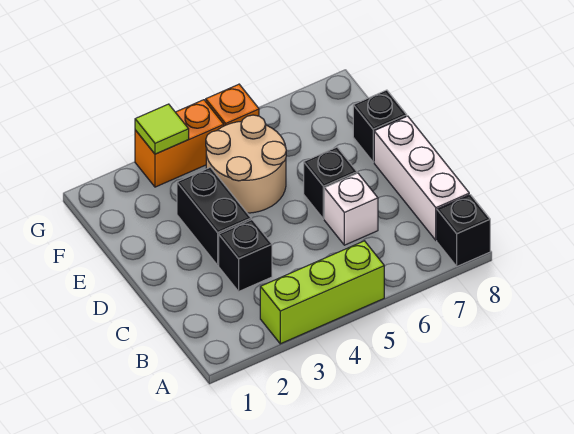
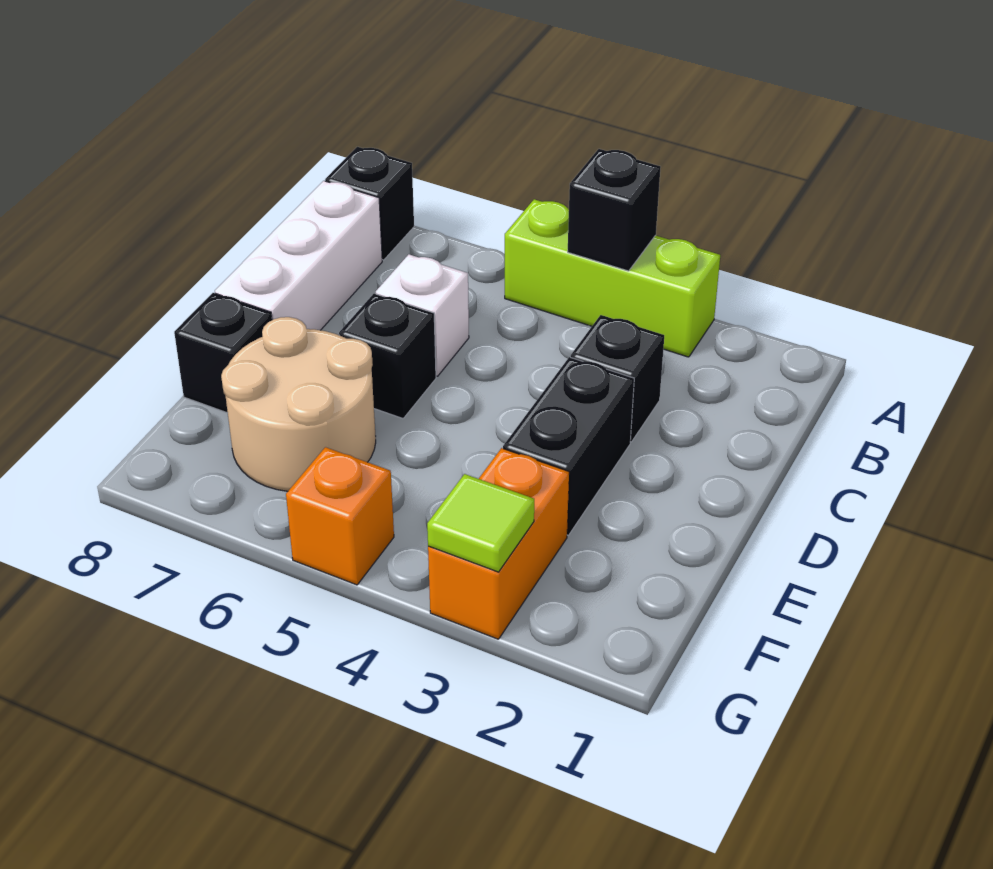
none -> black brick A4 level 2
tan round brick E4:F5 level 1 -> tan round brick E6:F7 level 1
orange brick G3:G4 level 1 -> orange brick F3:G3 level 1

